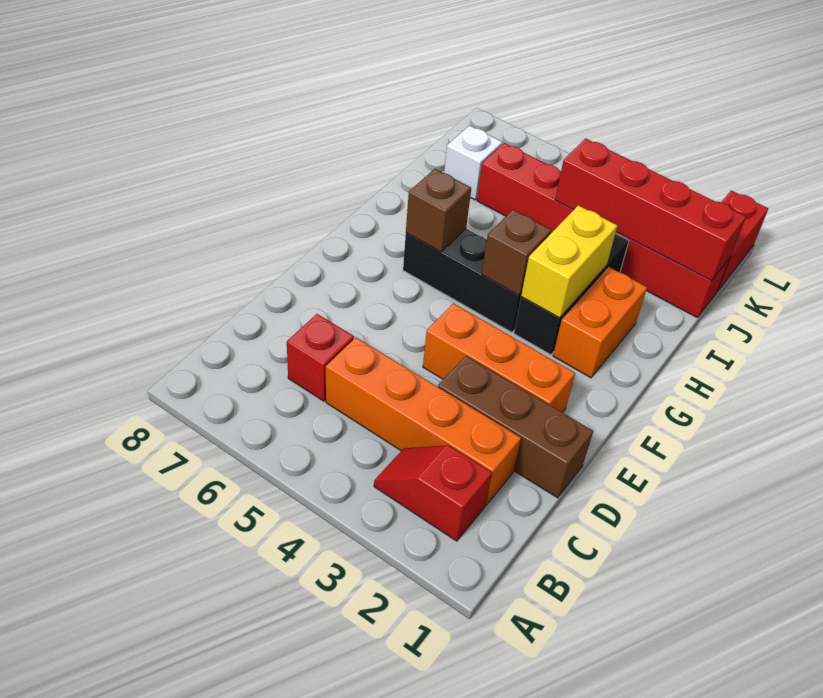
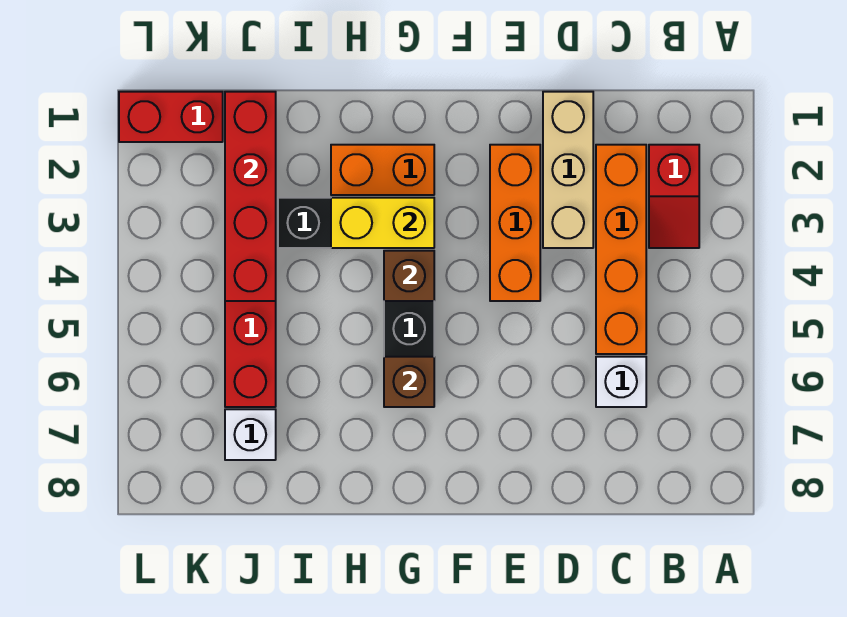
red brick C6 level 1 -> white brick C6 level 1
brown brick D1:D3 level 1 -> tan brick D1:D3 level 1

